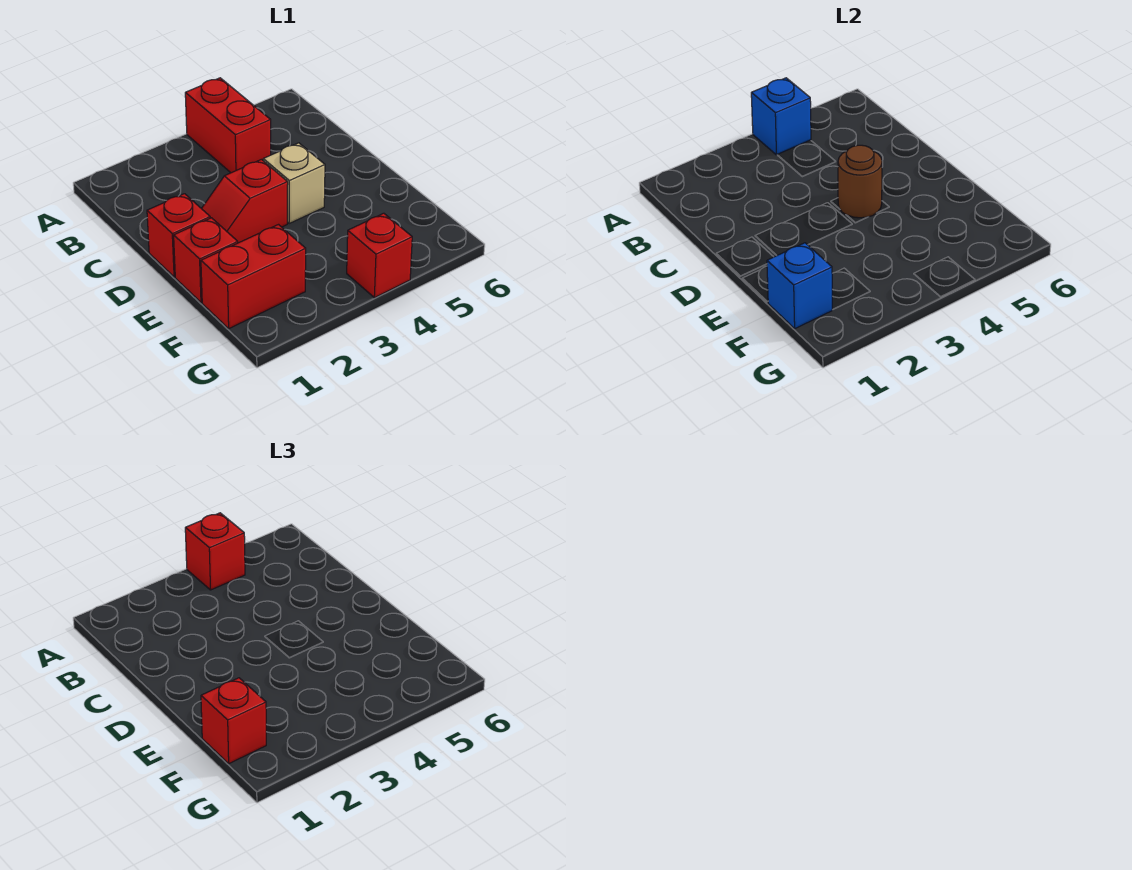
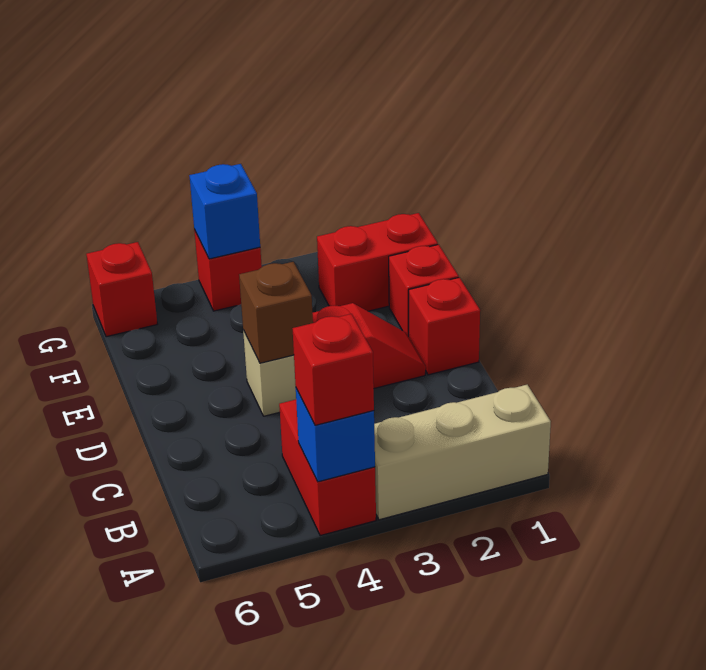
none -> tan brick A1:A3 level 1
brown round brick D4 level 2 -> brown brick D4 level 2
blue brick F1 level 2 -> blue brick G4 level 2
red brick F1 level 3 -> red brick G6 level 1

